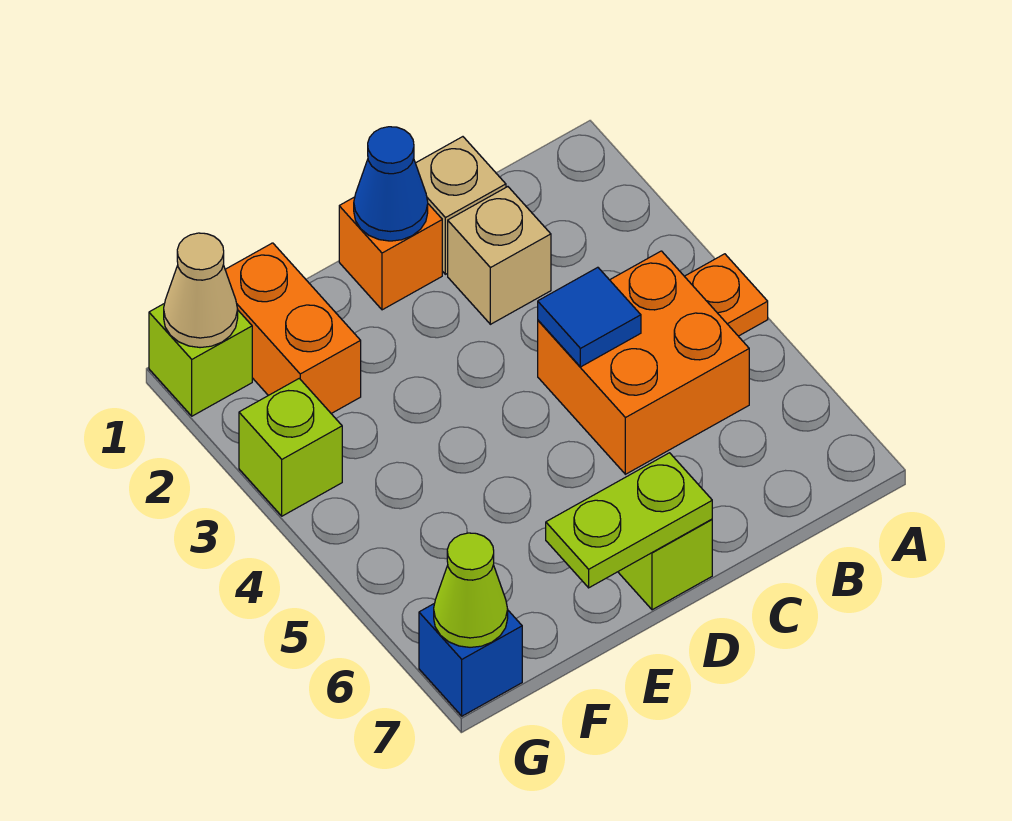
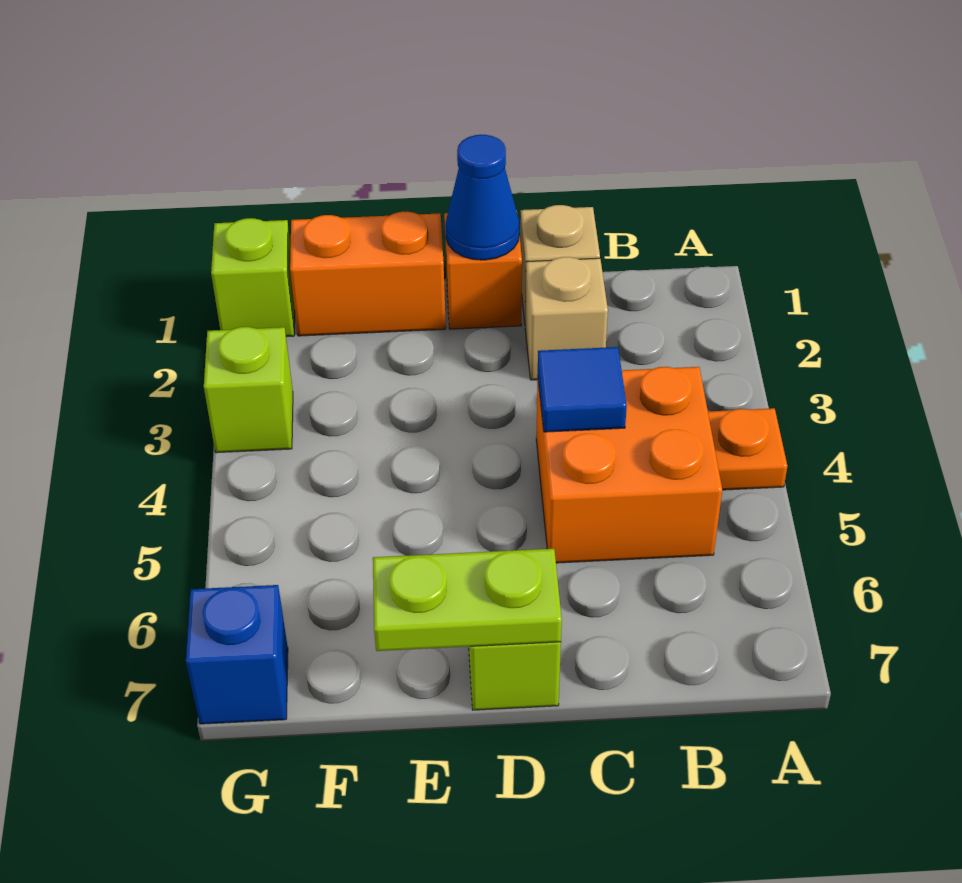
orange brick F1:F2 level 1 -> orange brick E1:F1 level 1
tan cone G1 level 2 -> none
lime cone G7 level 2 -> none

